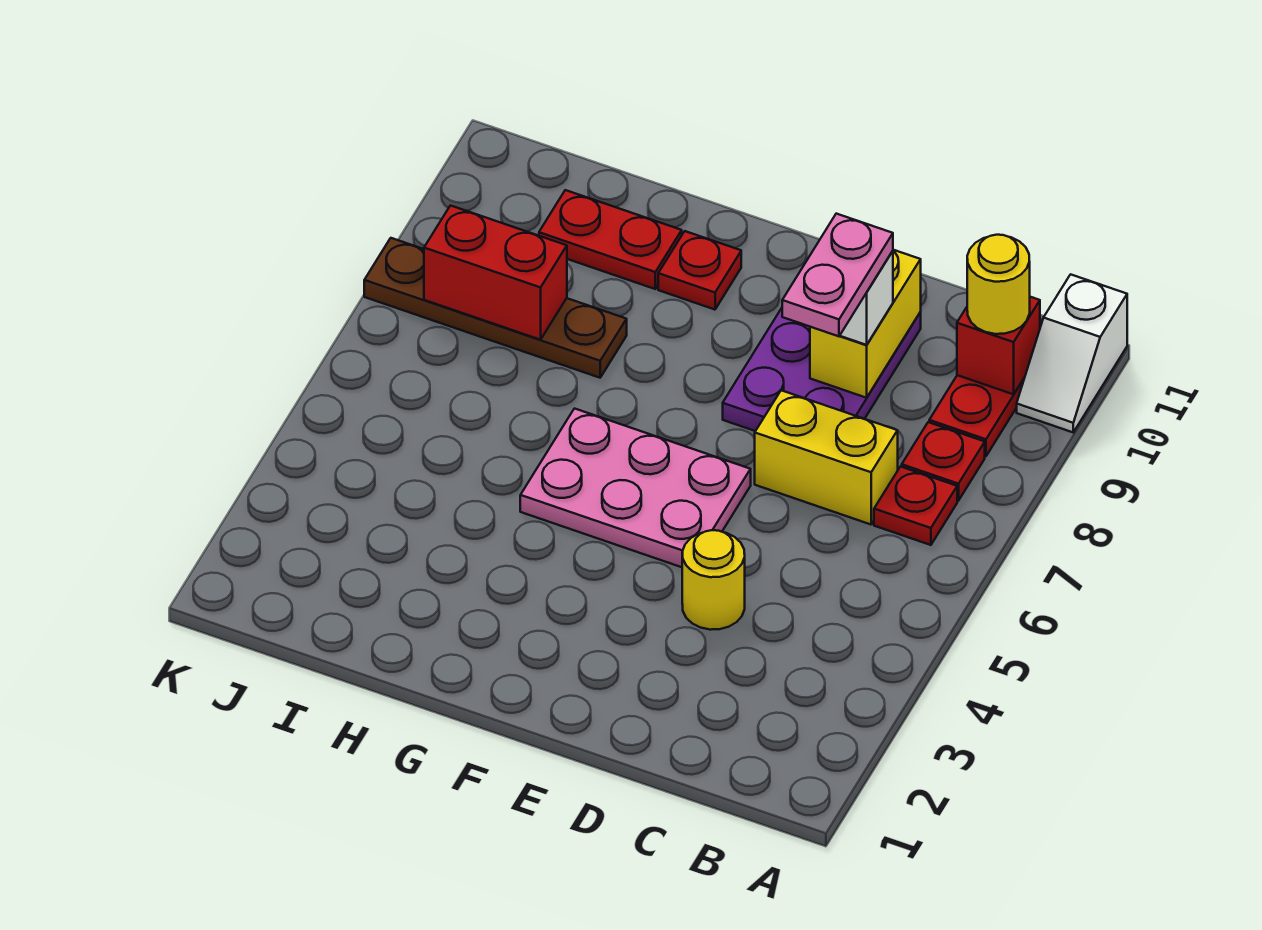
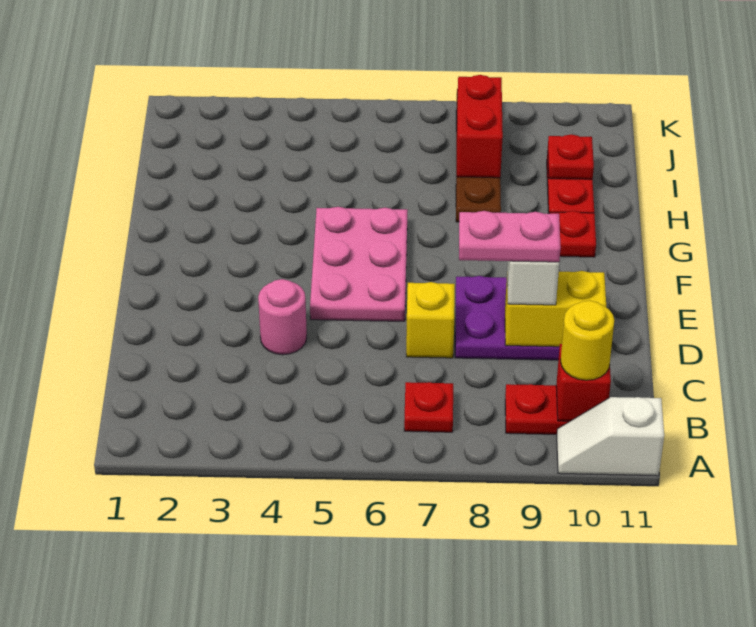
red plate B8 level 1 -> red plate I10 level 2
yellow brick C7:D7 level 1 -> yellow brick D7 level 1
yellow round brick D4 level 1 -> pink round brick D4 level 1

